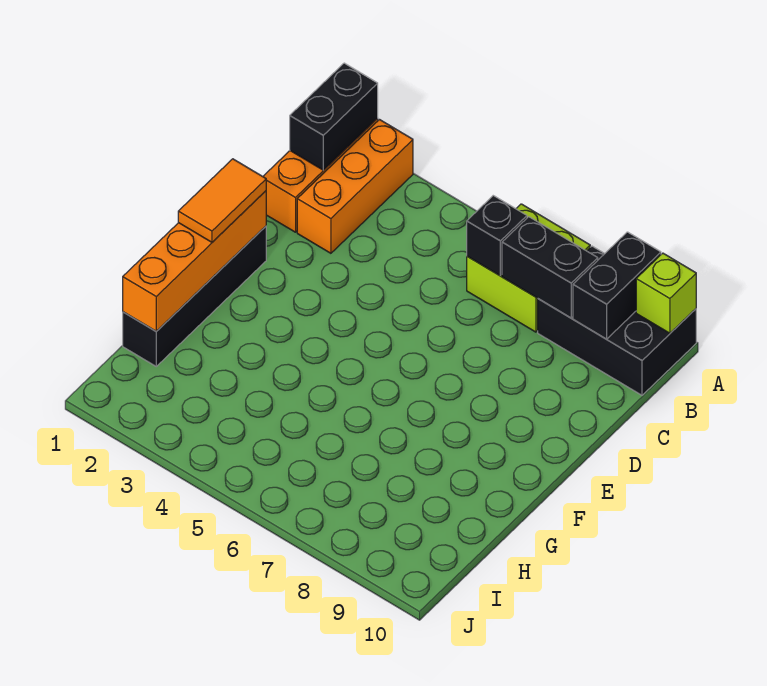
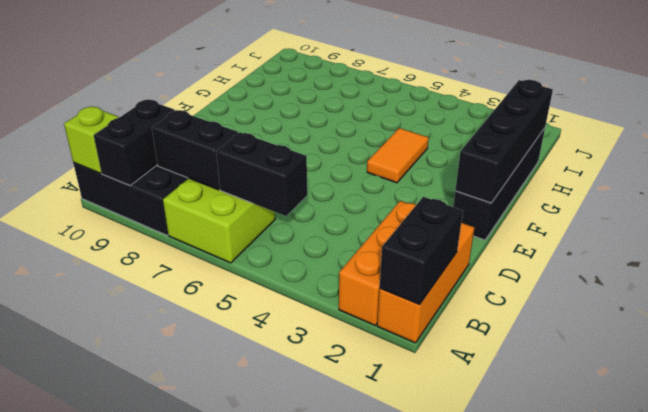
black brick B6 level 2 -> black brick B5:B6 level 2
orange brick E1:H1 level 2 -> black brick E1:H1 level 2
orange tile E1:F1 level 3 -> orange tile F4:G4 level 1

